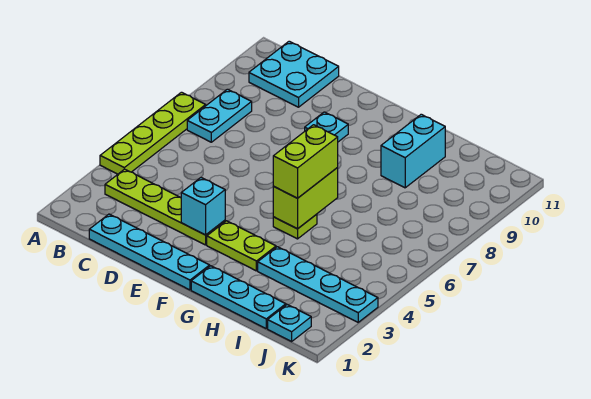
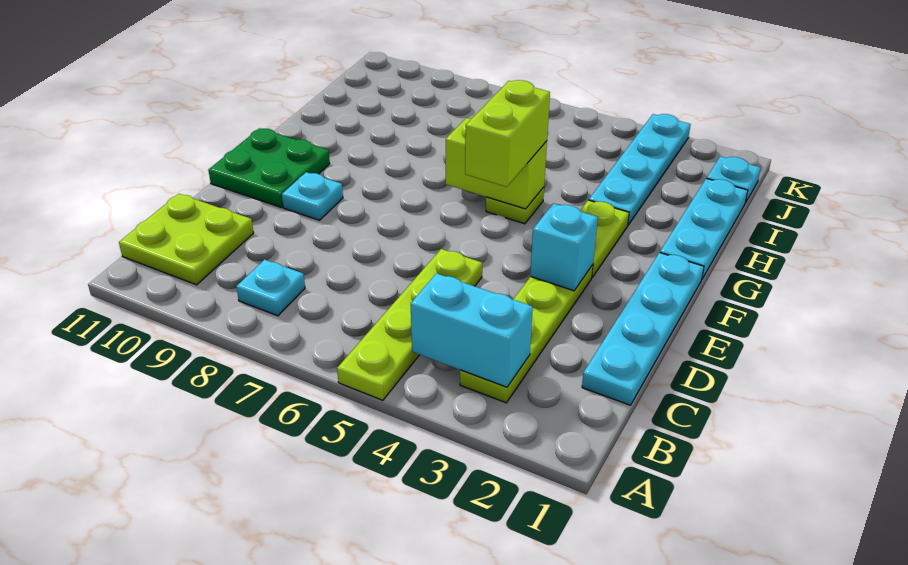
lime plate A4:A7 level 1 -> lime plate A5:D5 level 1
cyan plate B7:B8 level 1 -> cyan plate B8 level 1
cyan plate B10:C11 level 1 -> lime plate B10:C11 level 1
none -> green plate E10:F11 level 1
lime brick G5:G6 level 3 -> lime brick F5:G5 level 3
cyan brick H9:H10 level 1 -> cyan brick B3:B4 level 2

